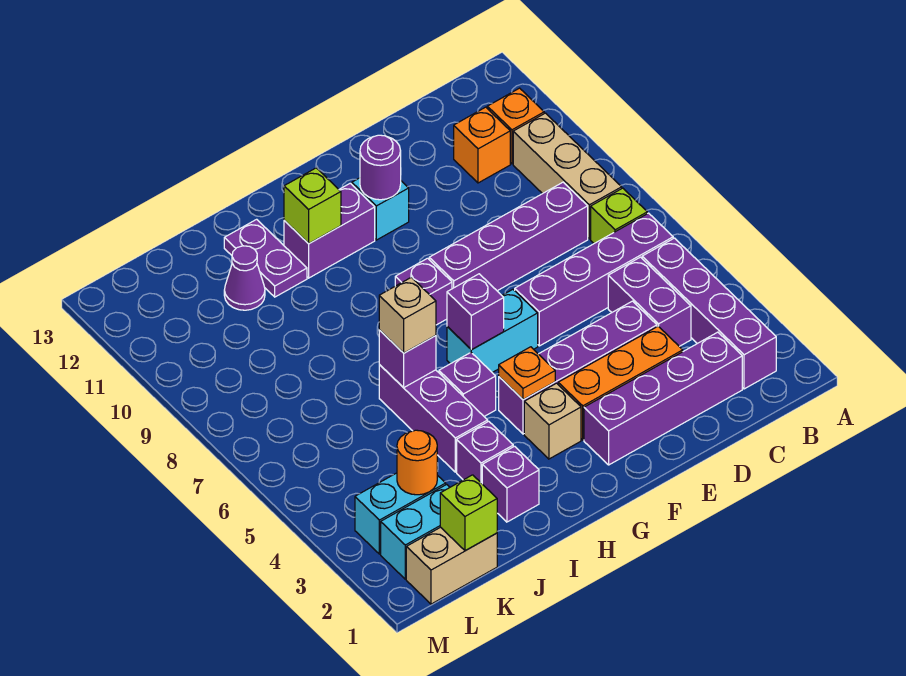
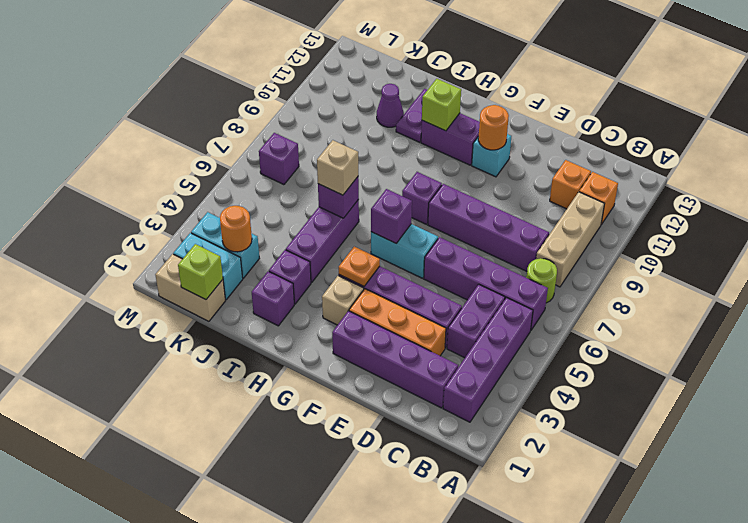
lime brick B7 level 1 -> lime round brick B7 level 1
purple round brick F11 level 2 -> orange round brick F11 level 2
purple brick H5 level 1 -> purple brick L7 level 1

